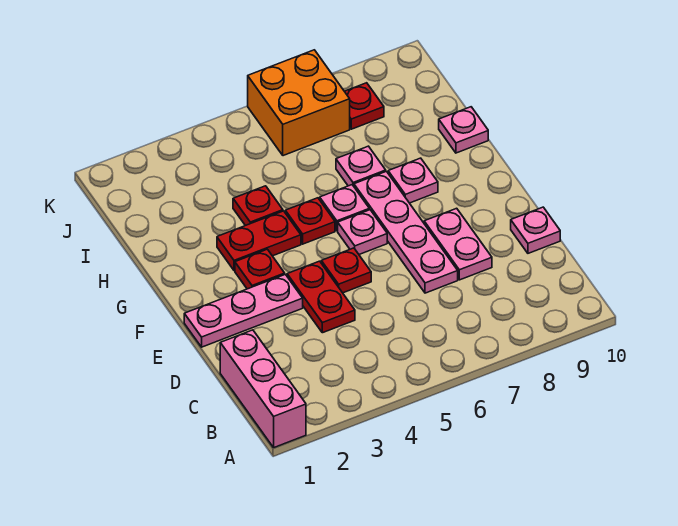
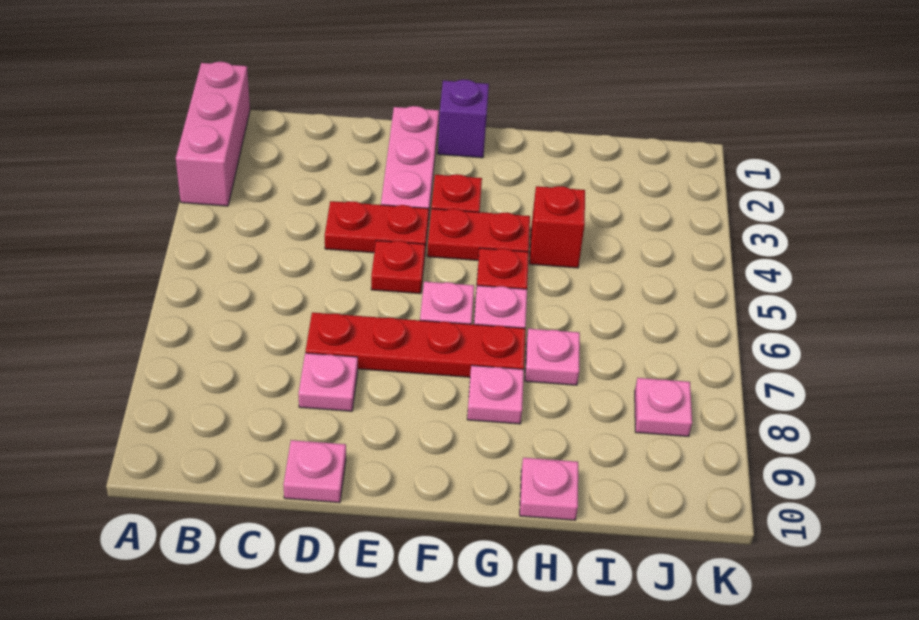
pink brick A1:C1 level 1 -> pink brick A1:A3 level 1
pink plate D7:G7 level 1 -> red plate D7:G7 level 1
pink plate D8:E8 level 1 -> pink plate D8 level 1
none -> purple brick F1 level 1
red plate G3:G4 level 1 -> red plate F4:G4 level 1
red plate H4 level 1 -> red brick H4 level 1
orange brick J6:K7 level 1 -> none
red plate J8 level 1 -> pink plate J8 level 1

